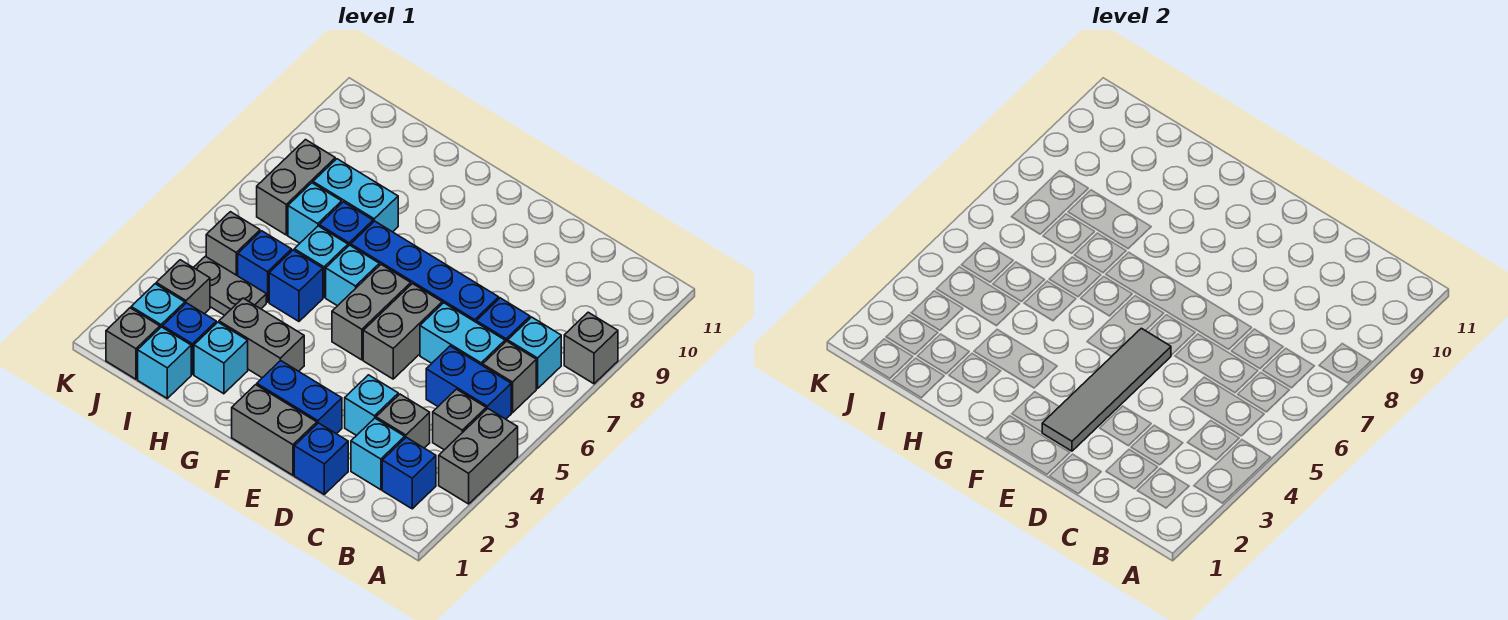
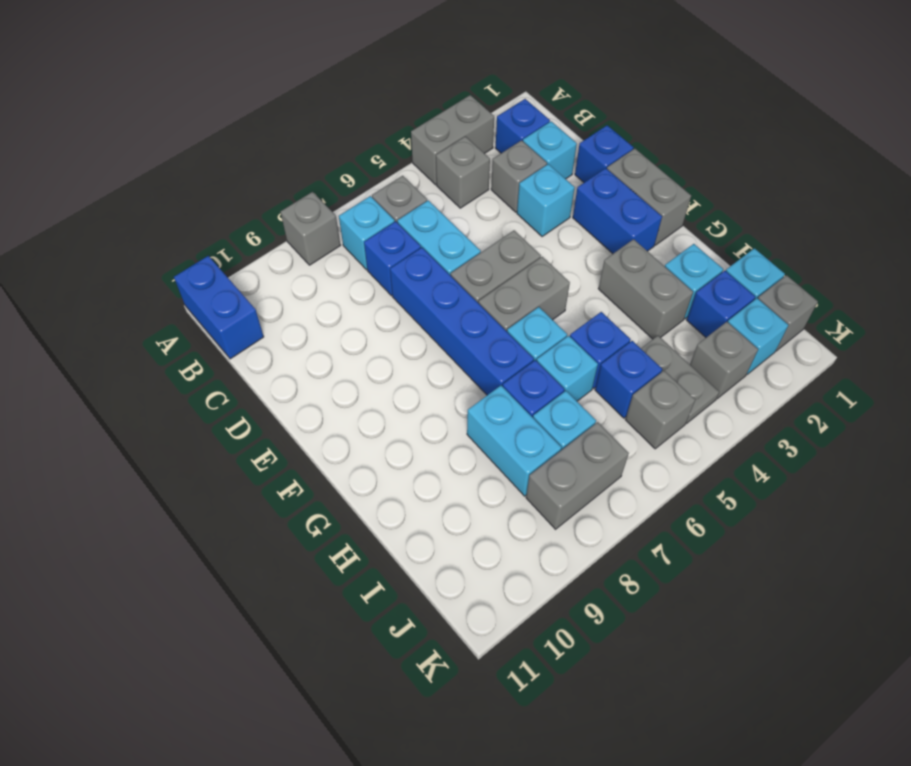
blue brick B5:C5 level 1 -> blue brick A11:B11 level 1
grey tile E2:E5 level 2 -> none

